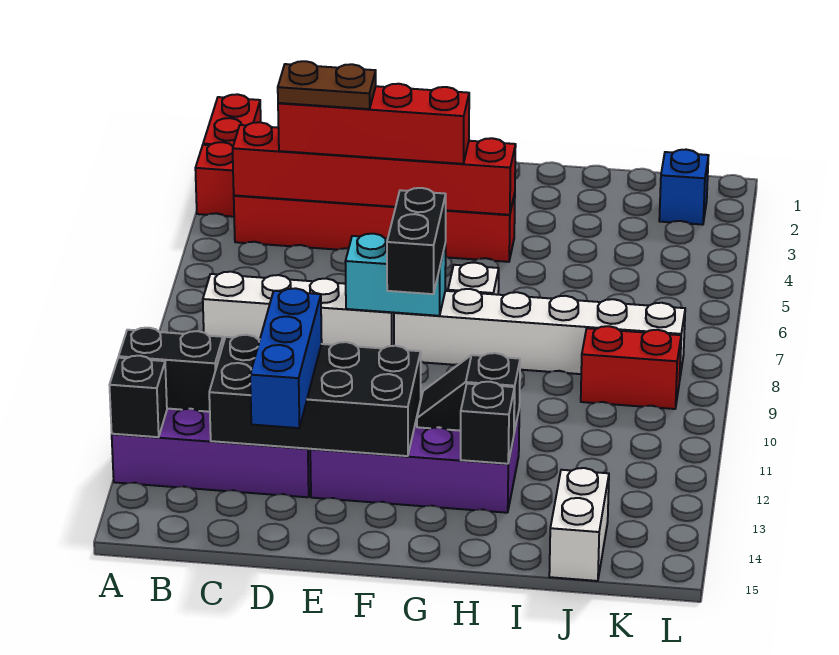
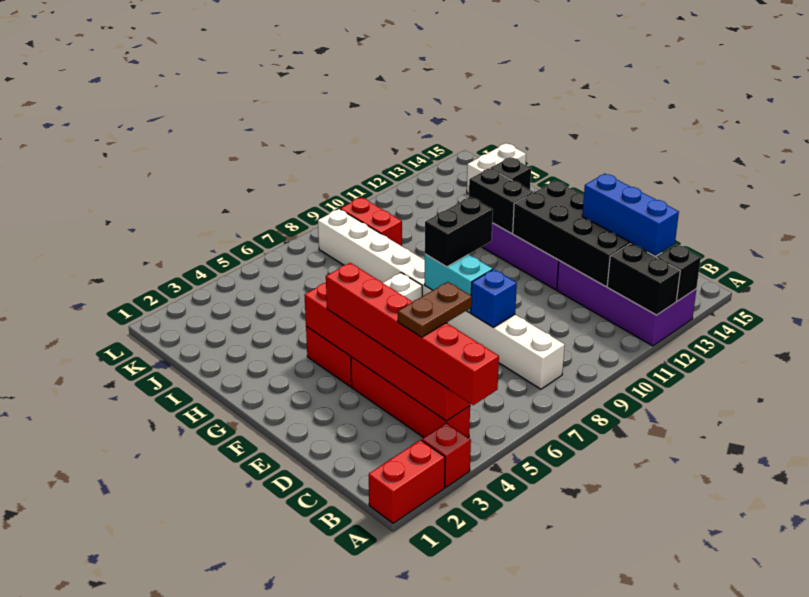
red brick C4:F4 level 3 -> red brick A4:F4 level 3
brown plate C4:D4 level 4 -> brown plate C4:C5 level 4
blue brick D12:D14 level 3 -> blue brick B13:D13 level 3
black slope G12:H12 level 2 top H -> black brick G12:H12 level 2
blue brick K2 level 1 -> blue brick D8 level 2

